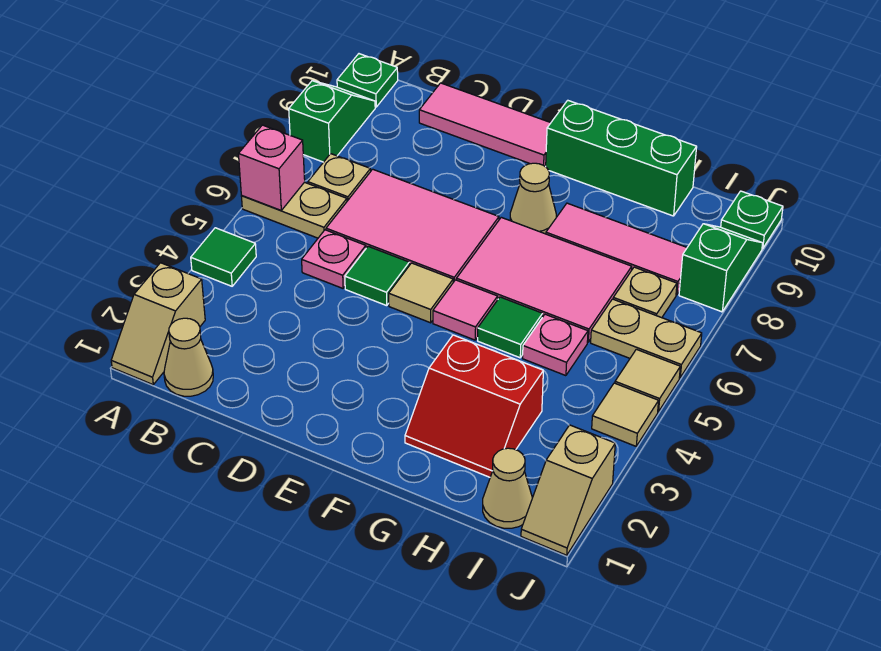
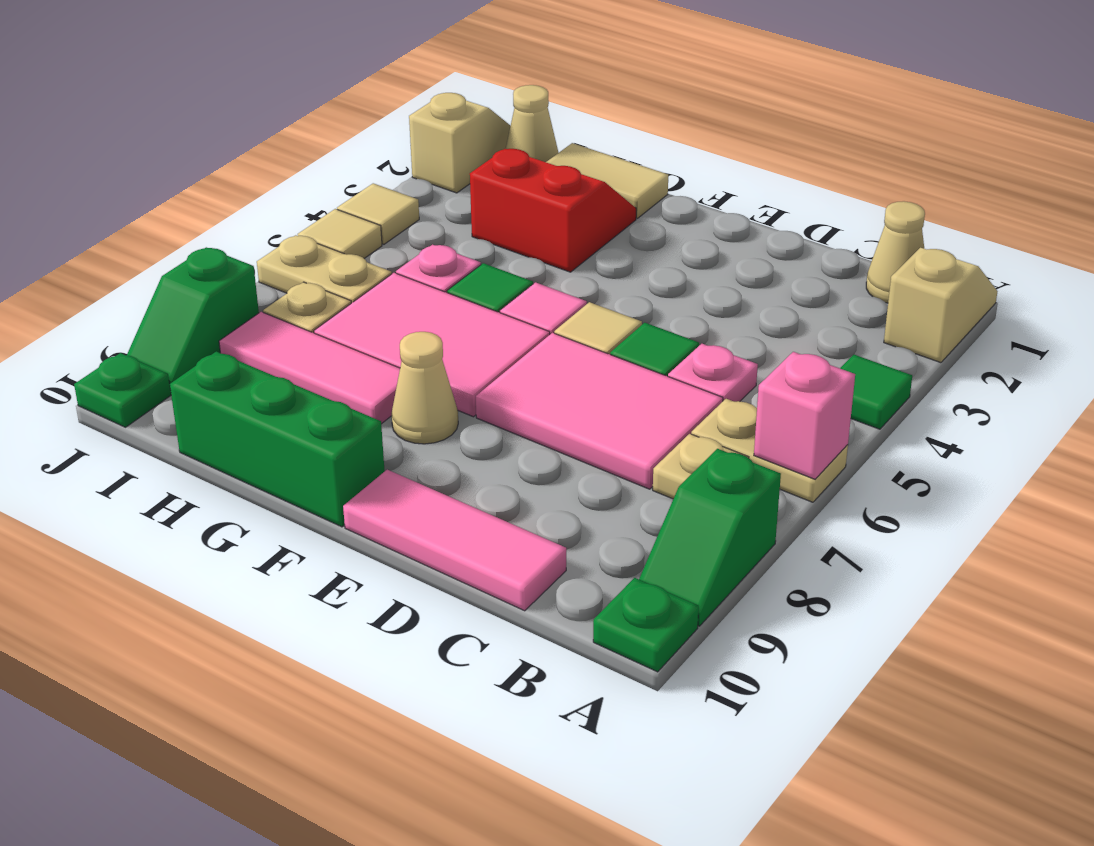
none -> tan tile G1:H1 level 1

